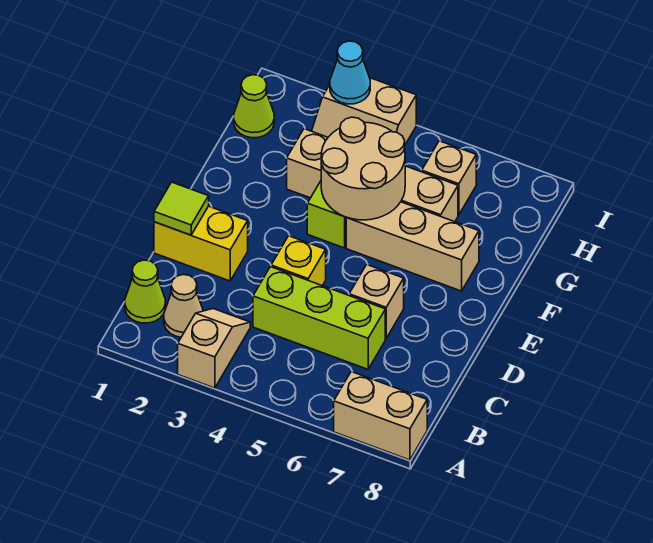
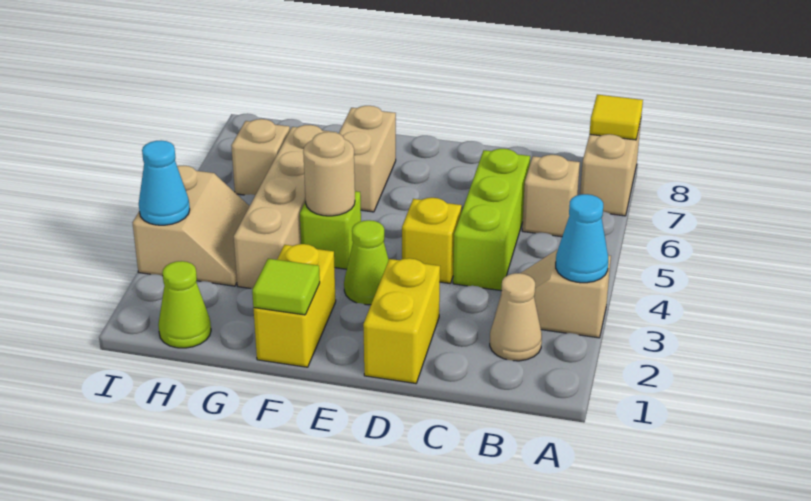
none -> cyan cone A3 level 2
none -> yellow tile A8 level 2
lime cone B1 level 1 -> lime cone E3 level 1
lime tile D1 level 2 -> lime tile F1 level 2
tan brick D6 level 1 -> tan brick B6 level 1
none -> yellow brick F1:F2 level 1
tan round brick F4:G5 level 2 -> tan round brick F4 level 2
tan brick F5:F7 level 1 -> tan brick F6:F7 level 1

